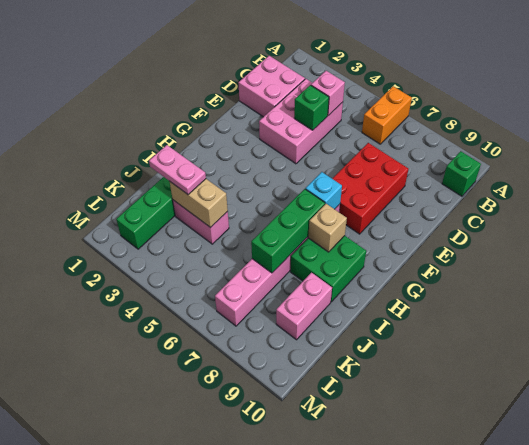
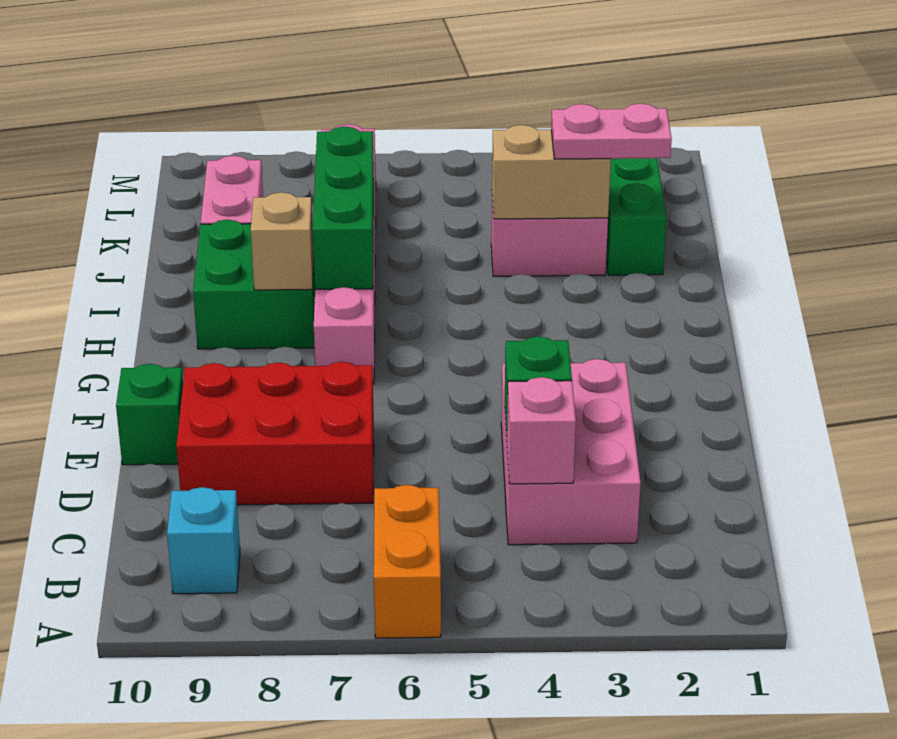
green brick B10 level 1 -> green brick E10 level 1
pink brick C1:D2 level 1 -> none
red brick D7:F8 level 1 -> red brick D7:E9 level 1
cyan brick G7 level 2 -> cyan brick B9 level 1

